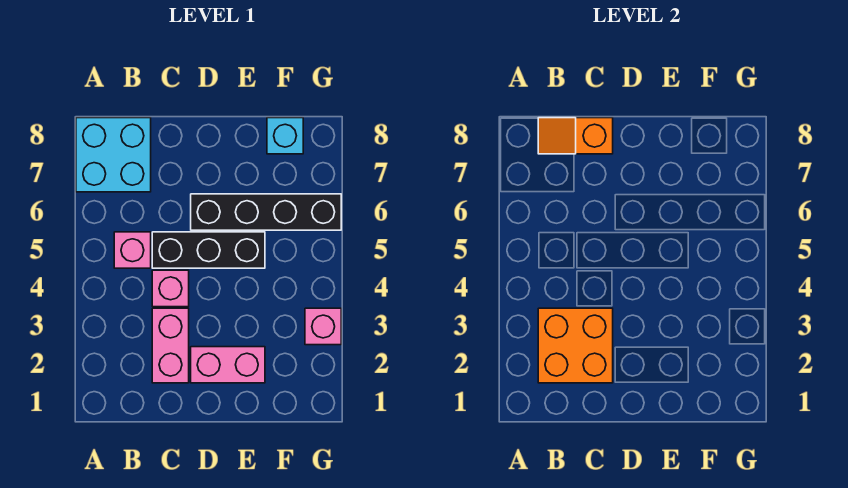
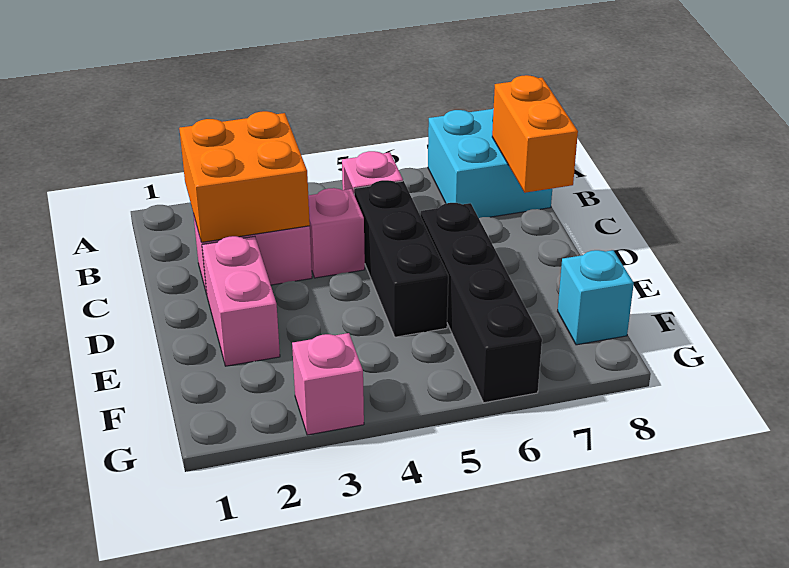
orange slope B8:C8 level 2 top C -> orange brick B8:C8 level 2

